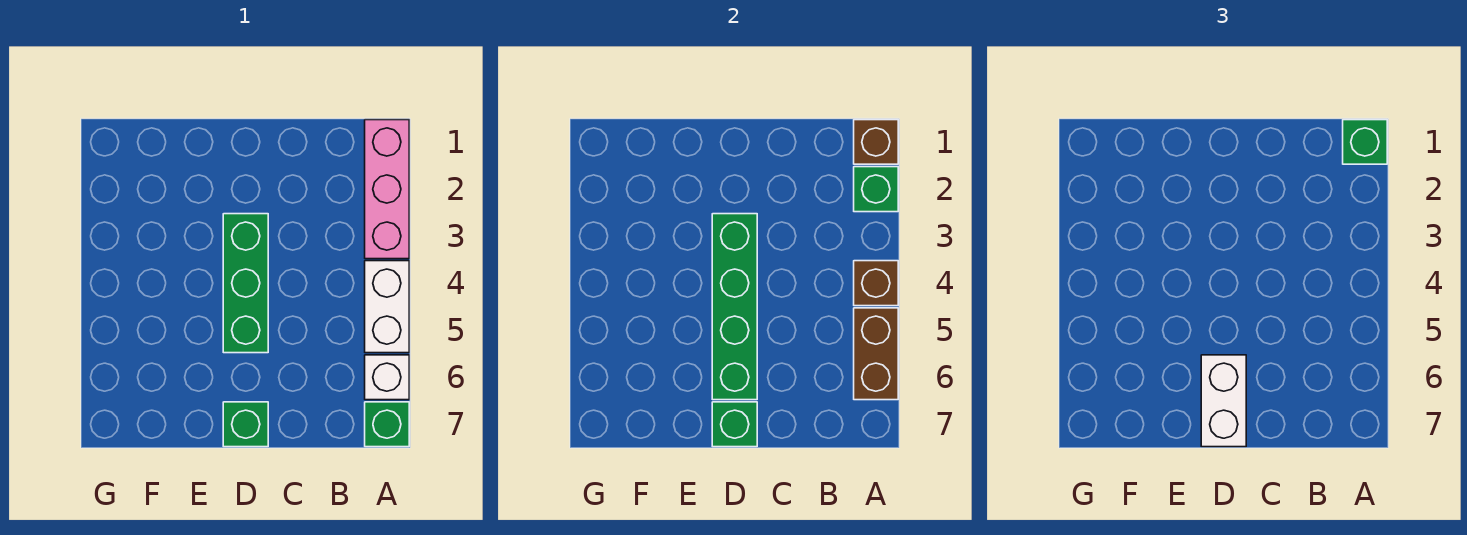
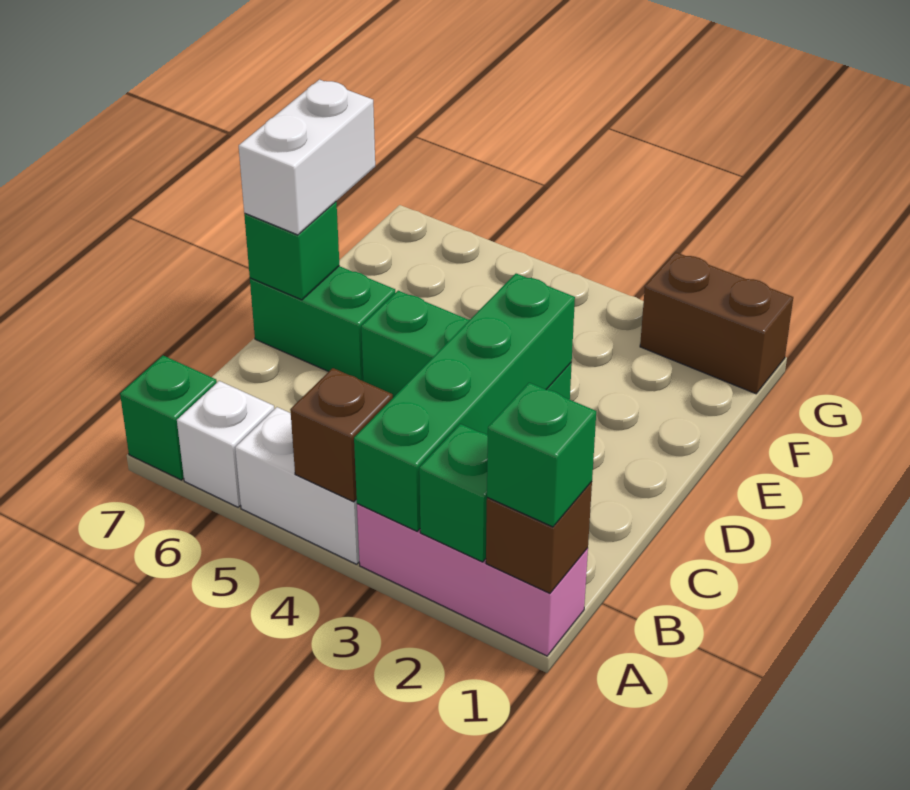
brown brick A5:A6 level 2 -> brown brick G1:G2 level 1
green brick D3:D6 level 2 -> green brick A3:D3 level 2
white brick D6:D7 level 3 -> white brick D7:E7 level 3
green brick D7 level 1 -> green brick D6:D7 level 1

